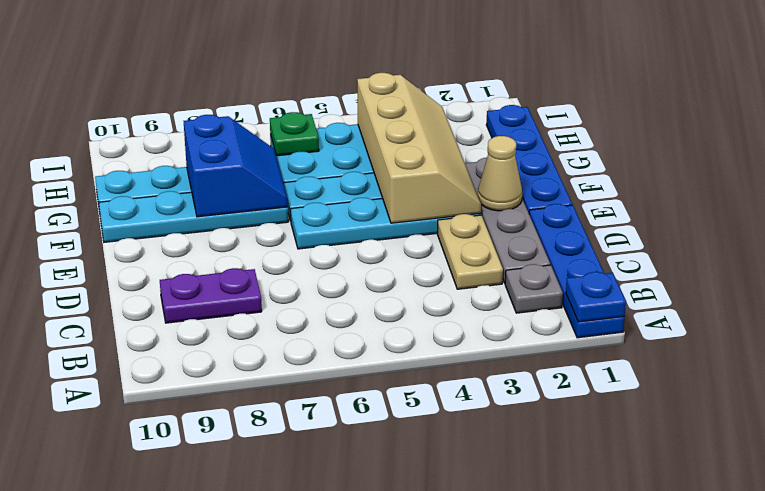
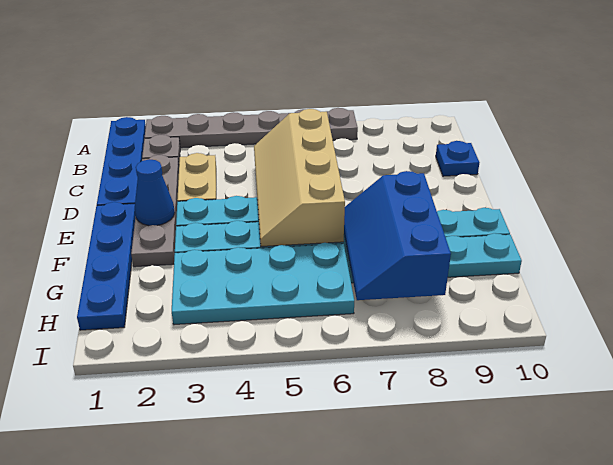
blue plate A1 level 2 -> blue plate C10 level 1
none -> grey plate A2:A7 level 1
purple plate C8:C9 level 1 -> none
tan cone E2 level 2 -> blue cone E2 level 2
tan slope E3:H4 level 2 top 4 -> tan slope C5:F6 level 2 top 6
blue slope F7:G8 level 2 top 8 -> blue slope F7:H8 level 2 top 8
green plate H6 level 2 -> none

